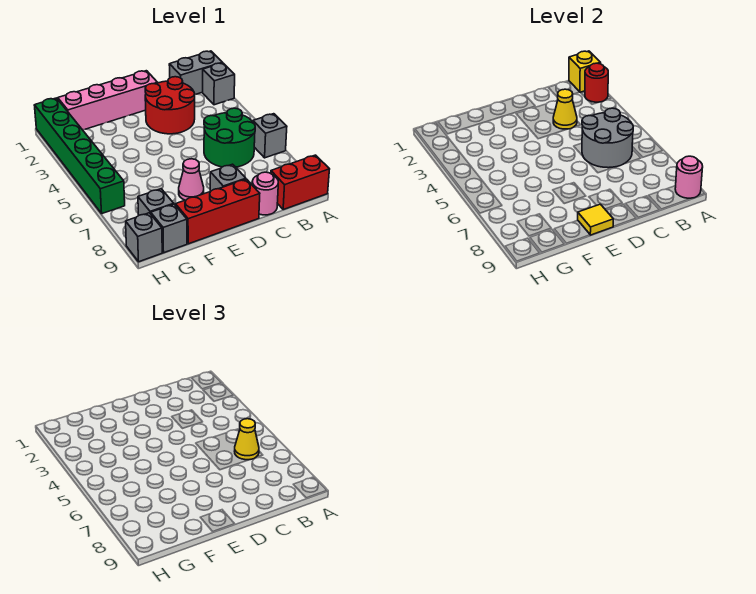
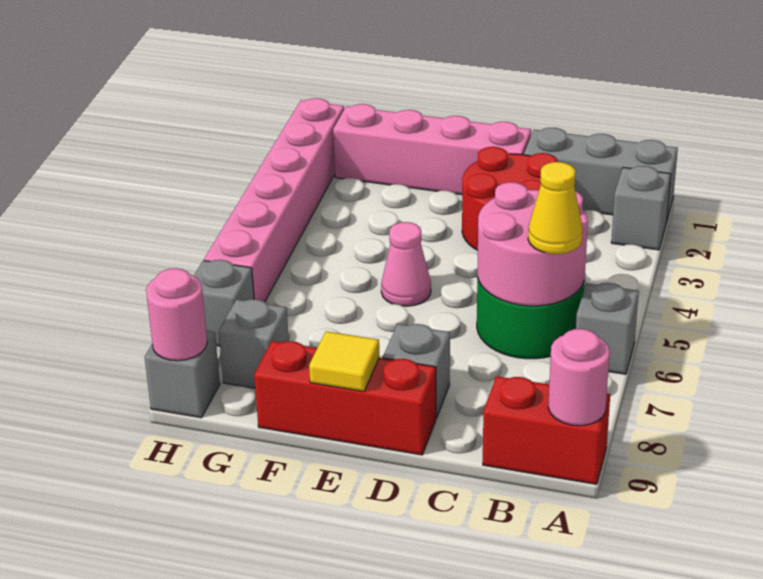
grey brick A1:B1 level 1 -> grey brick A1:C1 level 1
yellow brick A1 level 2 -> none
red round brick A2 level 2 -> none
grey round brick B5:C6 level 2 -> pink round brick B5:C6 level 2
yellow cone C3 level 2 -> none
pink round brick C9 level 1 -> pink round brick H9 level 2
pink cone E7 level 1 -> pink cone E5 level 1
grey brick G9 level 1 -> grey brick H7 level 1
green brick H1:H6 level 1 -> pink brick H1:H6 level 1

